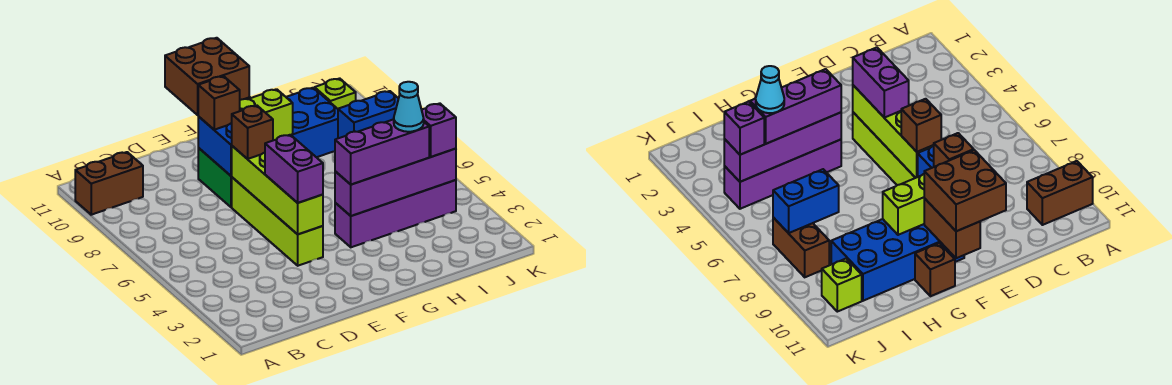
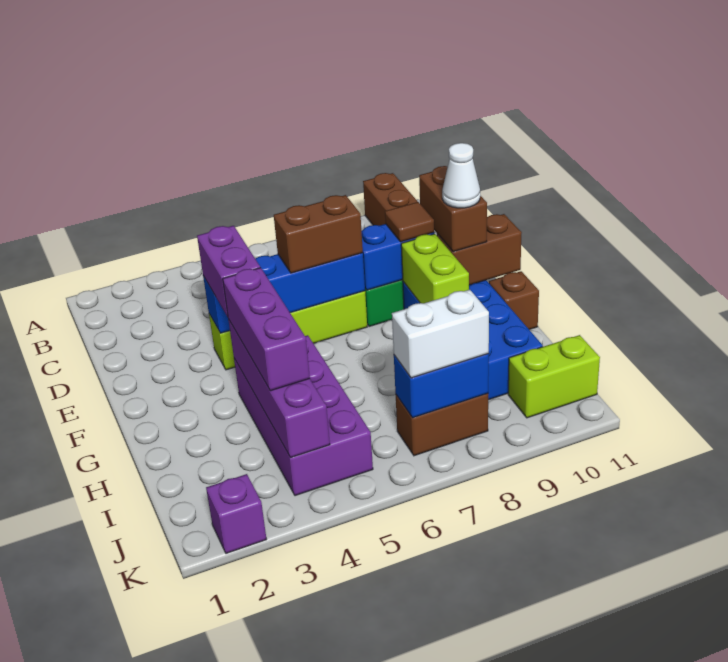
lime brick E4:E7 level 2 -> blue brick E4:E7 level 2
purple brick E4:E5 level 3 -> purple brick E4:F4 level 3
brown brick E7 level 3 -> brown brick E6:E7 level 3
brown brick E9 level 3 -> brown tile E9 level 3
brown brick E10:F11 level 3 -> brown brick E10:F10 level 3
none -> white cone F10 level 4
purple brick G4:J4 level 1 -> purple brick G4:J5 level 1
cyan cone I4 level 4 -> none
blue brick I7:J7 level 2 -> blue brick J7:J8 level 2
purple brick J4 level 3 -> purple brick K2 level 1
none -> white brick J7:J8 level 3
lime brick J10 level 1 -> lime brick J10:J11 level 1

